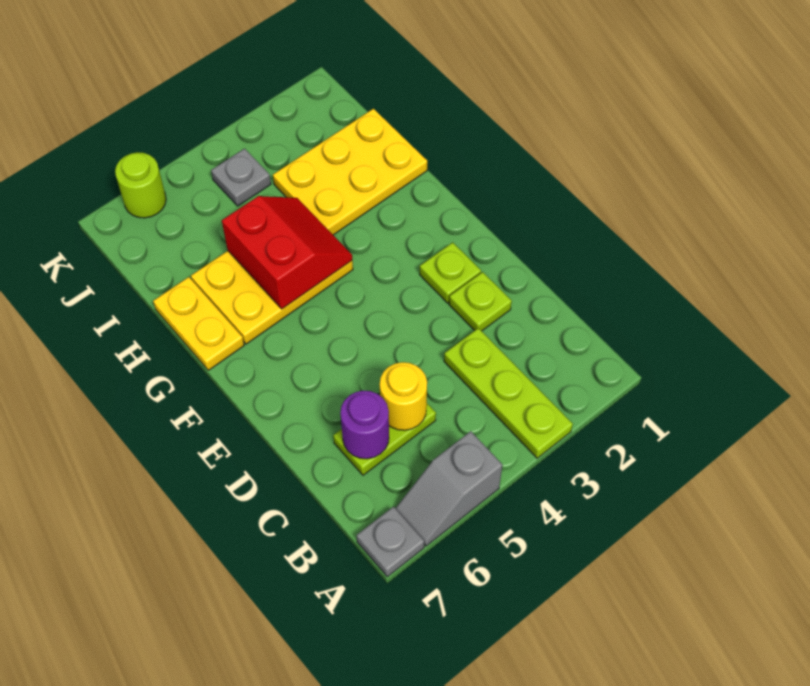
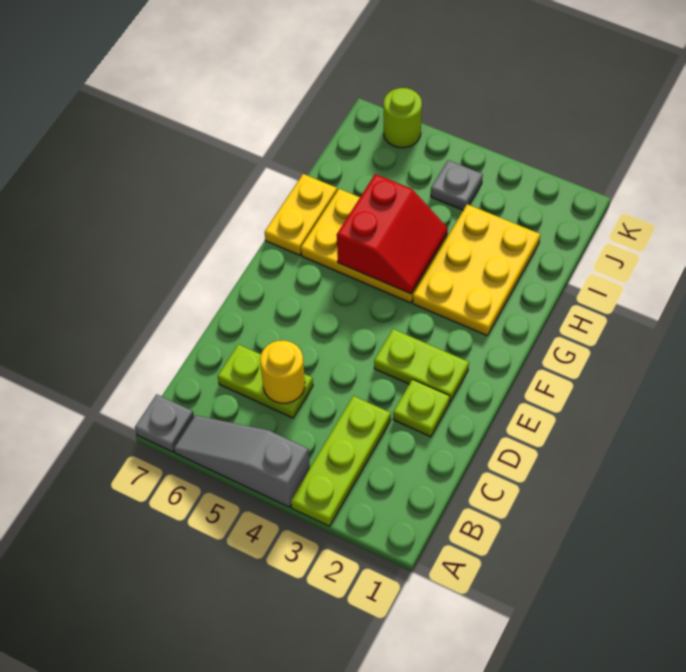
grey slope A5:A6 level 1 top 5 -> grey slope A4:A6 level 1 top 4
purple round brick C6 level 2 -> none
lime plate E2 level 1 -> lime plate E2:E3 level 1
yellow plate H1:I3 level 1 -> yellow plate G2:I3 level 1

